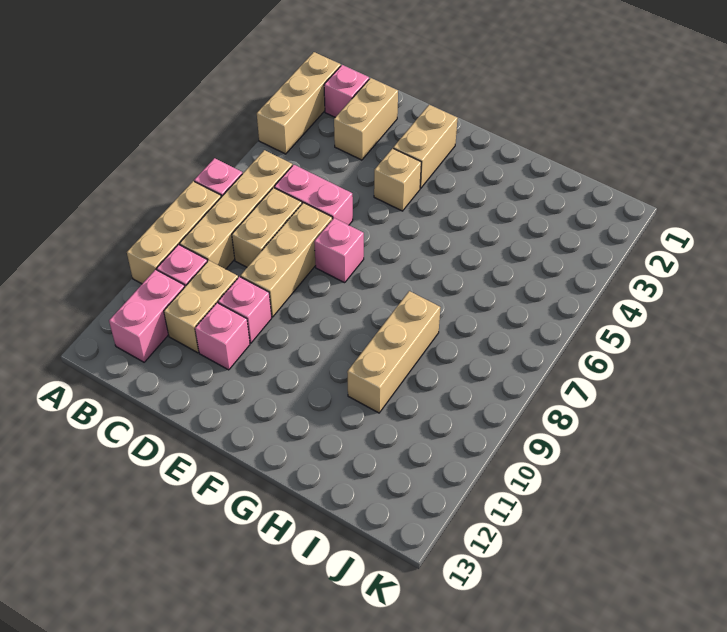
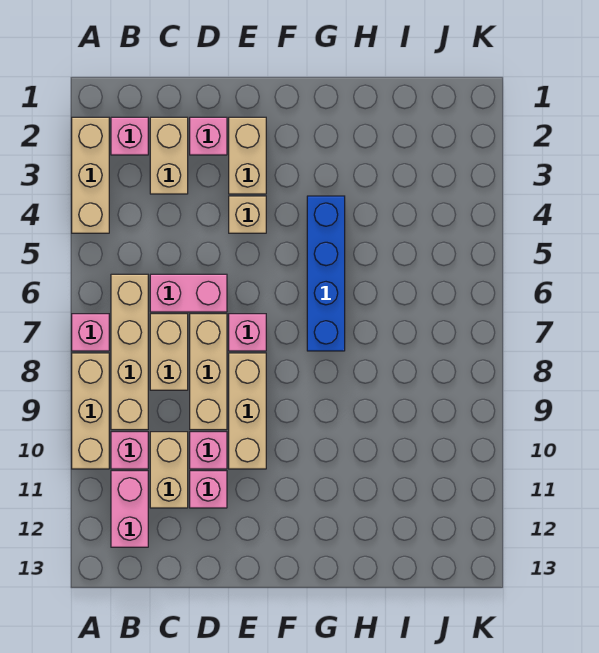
none -> pink brick D2 level 1
none -> blue brick G4:G7 level 1
tan brick H8:H10 level 1 -> tan brick E8:E10 level 1

